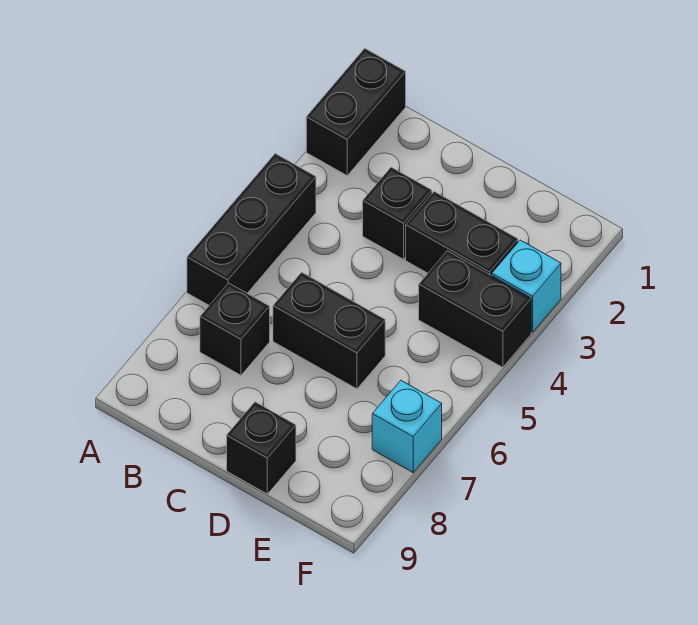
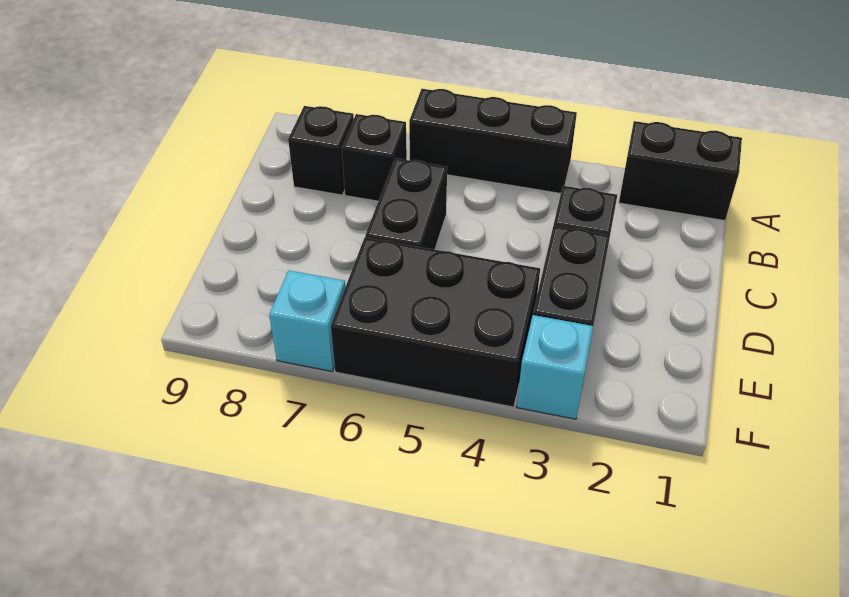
black brick D9 level 1 -> black brick B8 level 1
black brick E4:F4 level 1 -> black brick E4:F6 level 1

